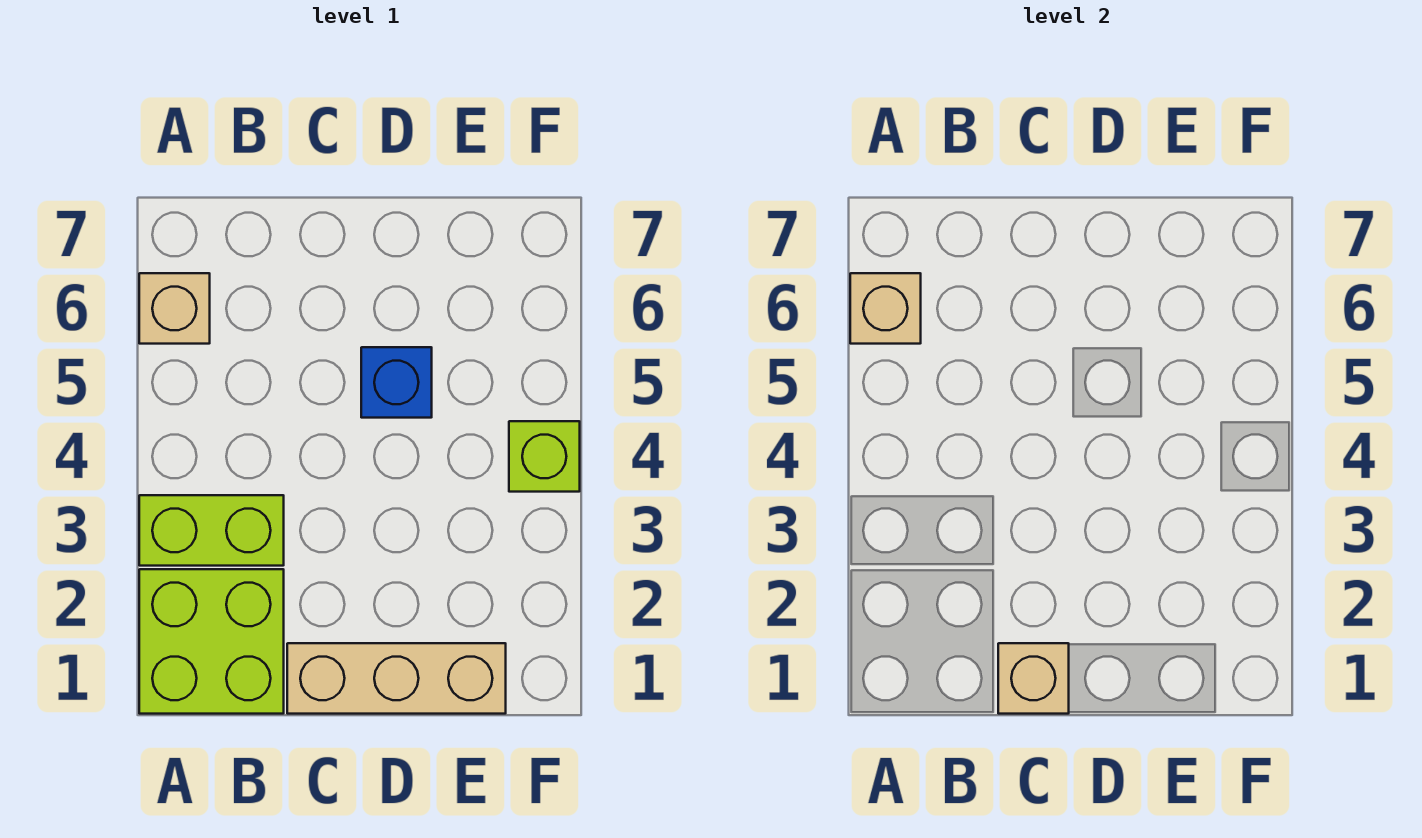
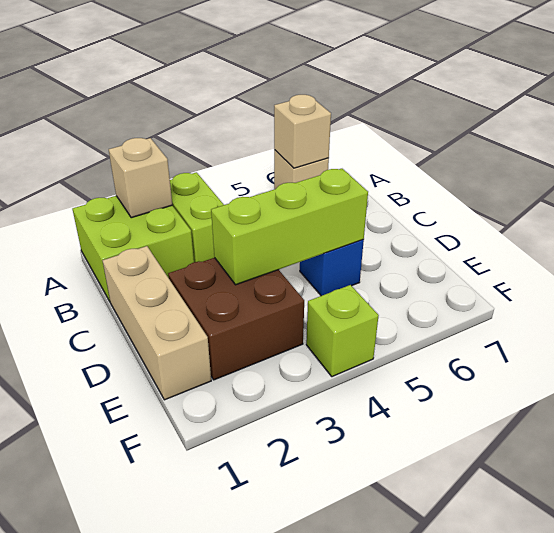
tan brick C1 level 2 -> tan brick A2 level 2
none -> brown brick D2:E3 level 1
none -> lime brick D3:D5 level 2

